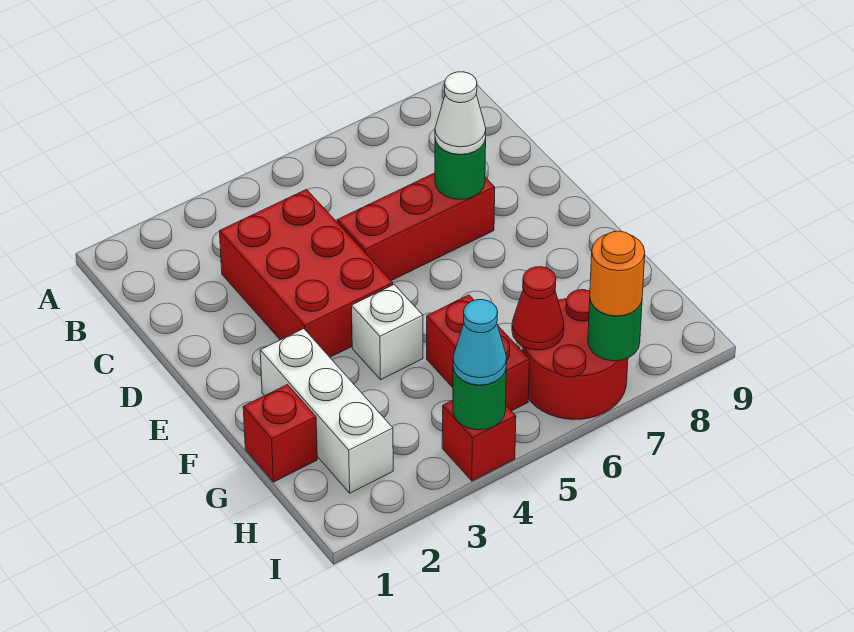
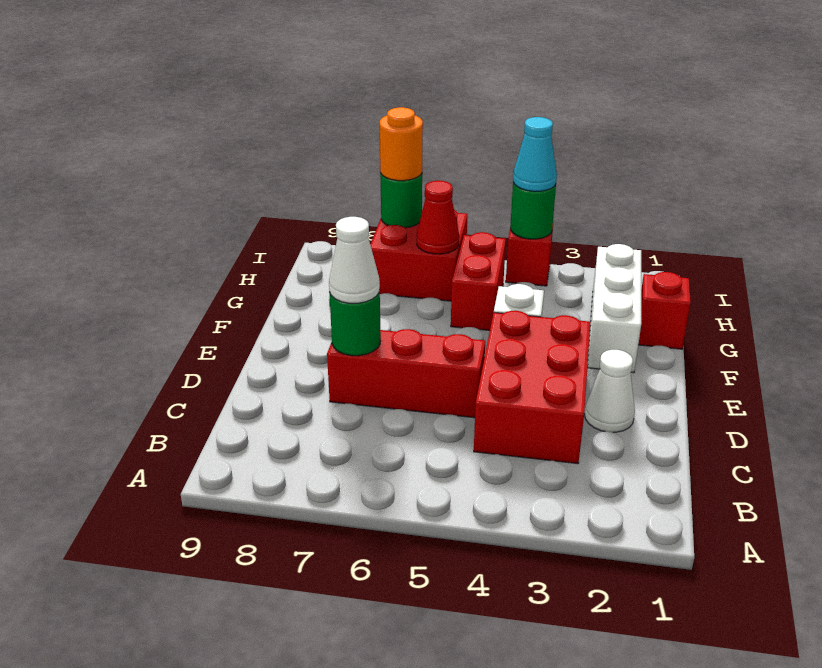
none -> white cone D2 level 1
red round brick H6:I7 level 1 -> red brick H6:I7 level 1

